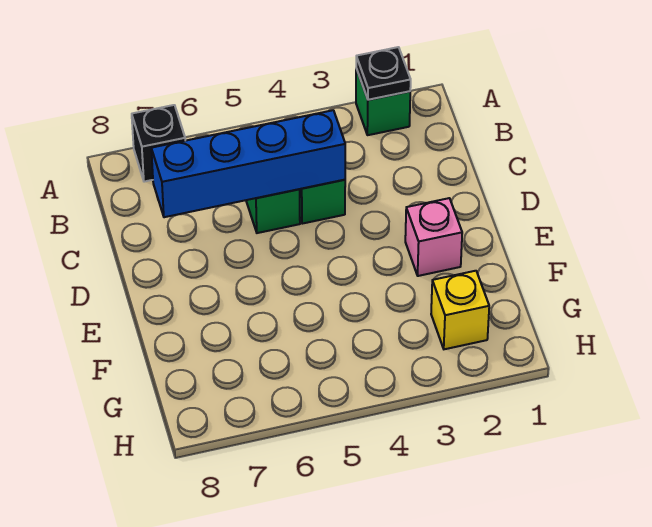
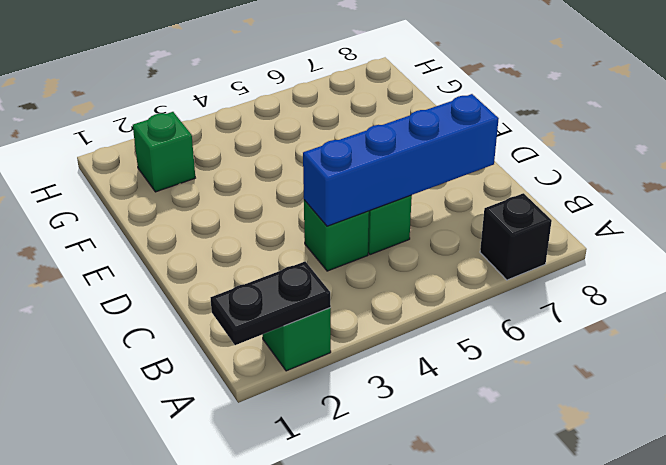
black plate A2 level 2 -> black plate A1:A2 level 2
pink brick E2 level 1 -> none
yellow brick G2 level 1 -> green brick G2 level 1

